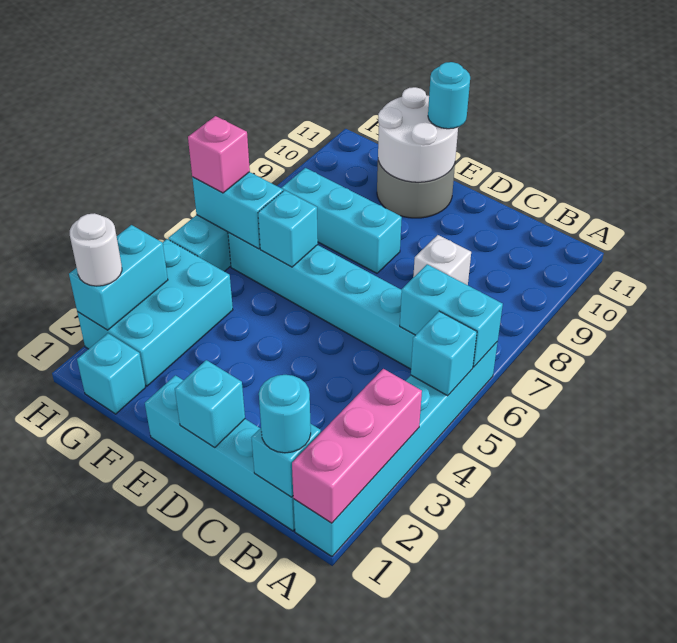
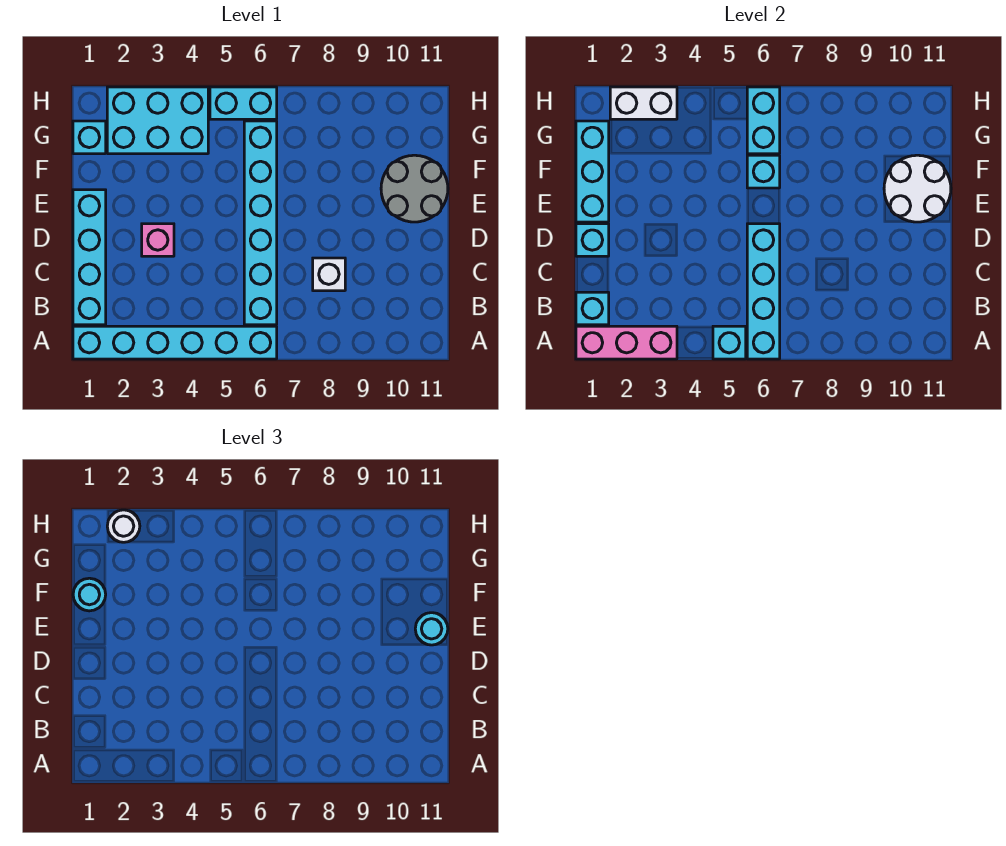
cyan brick A6:B6 level 2 -> cyan brick A6:D6 level 2
cyan round brick B1 level 3 -> cyan round brick F1 level 3
cyan brick E8:G8 level 1 -> cyan brick E1:G1 level 2
cyan brick H2:H3 level 2 -> white brick H2:H3 level 2
pink brick H6 level 3 -> pink brick D3 level 1

